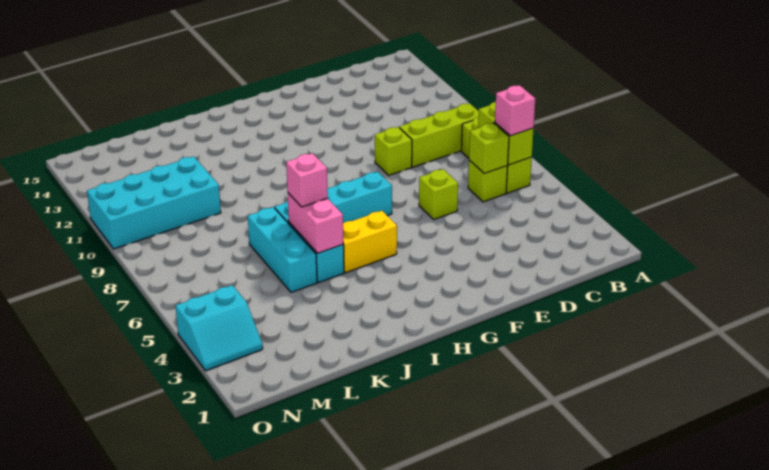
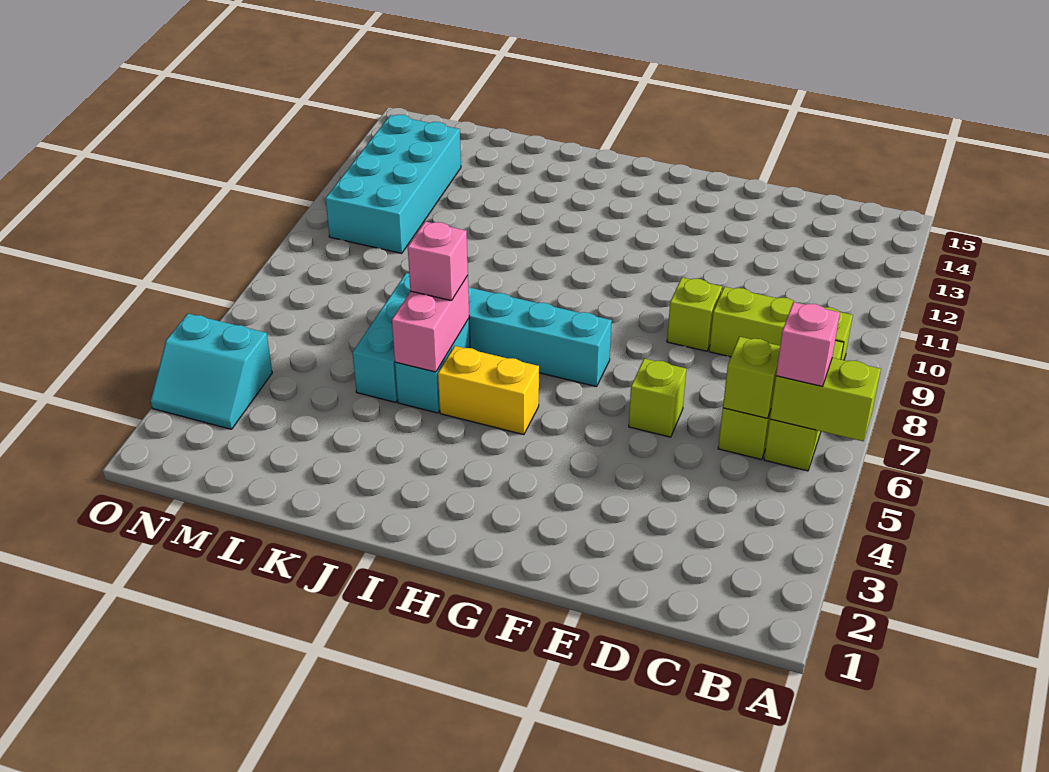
lime brick B6:B7 level 2 -> lime brick A6:B6 level 2
cyan brick L10:O11 level 1 -> cyan brick M10:N13 level 1

